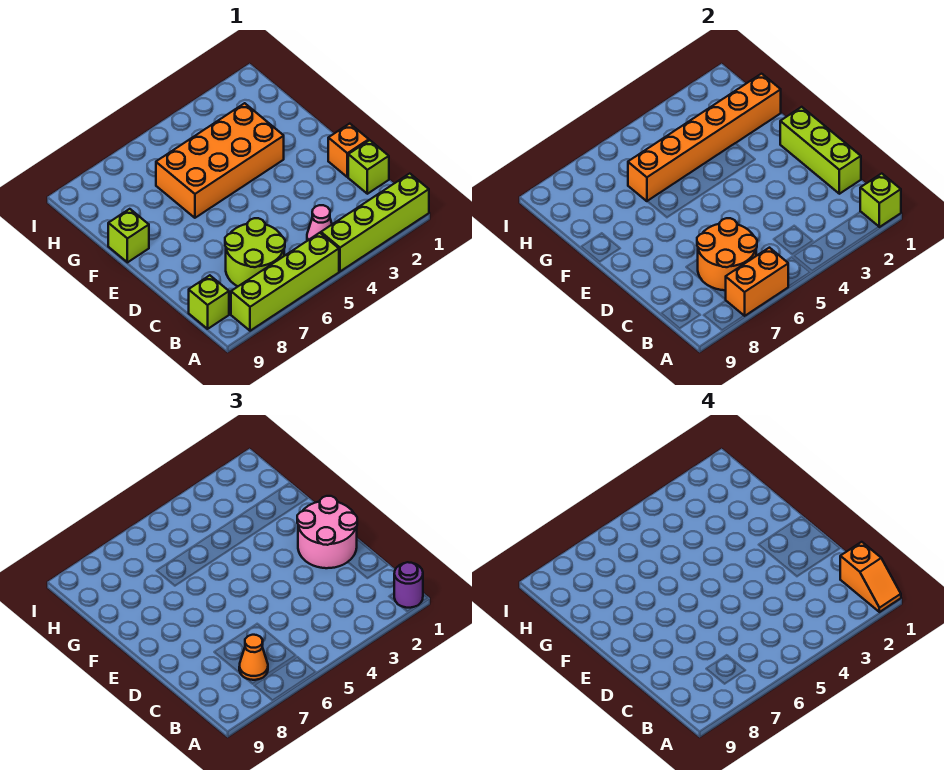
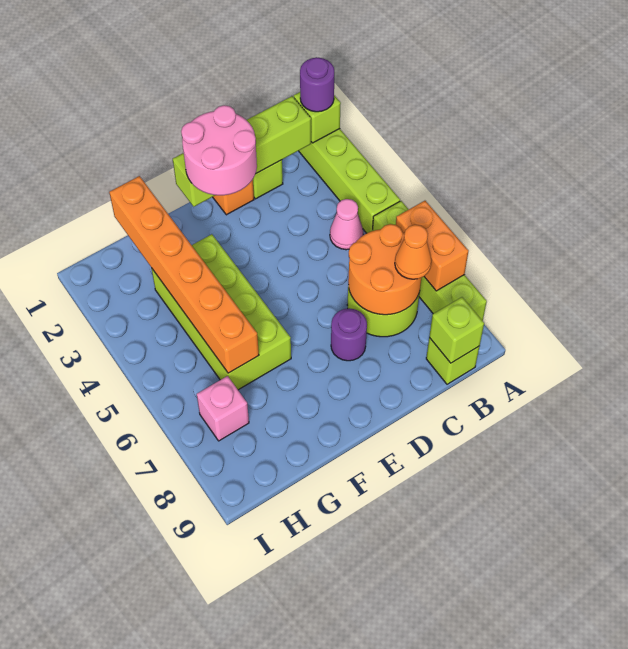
orange slope A1:B1 level 4 top B -> none
lime brick C1:E1 level 2 -> lime brick B1:E1 level 2
none -> purple round brick D7 level 1
orange brick F3:G6 level 1 -> lime brick F3:G6 level 1
lime brick F9 level 1 -> lime brick B9 level 2
none -> pink brick H7 level 1

